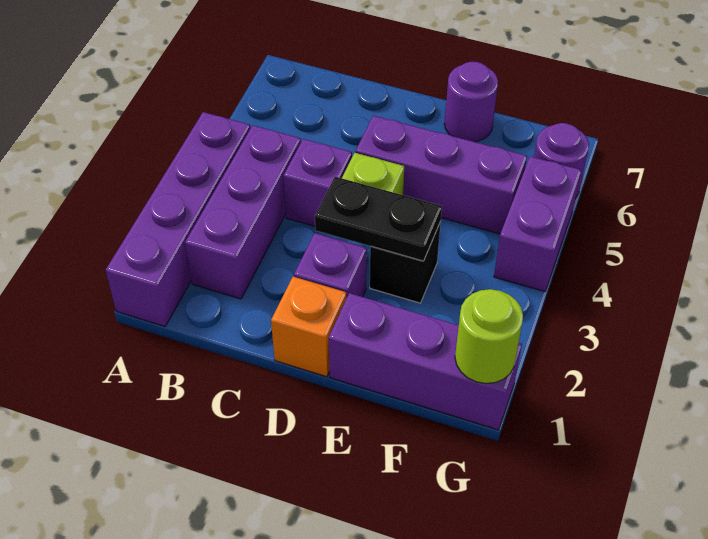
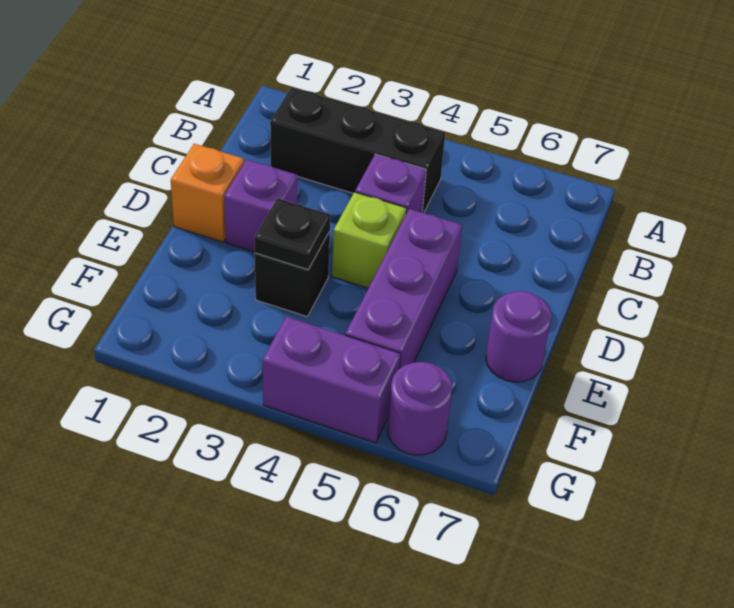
purple brick A1:A4 level 1 -> none
purple brick B2:B4 level 1 -> black brick B2:B4 level 1
black plate D3:E3 level 2 -> black plate E3 level 2
purple brick E1:G1 level 1 -> none
lime round brick G1 level 2 -> none

